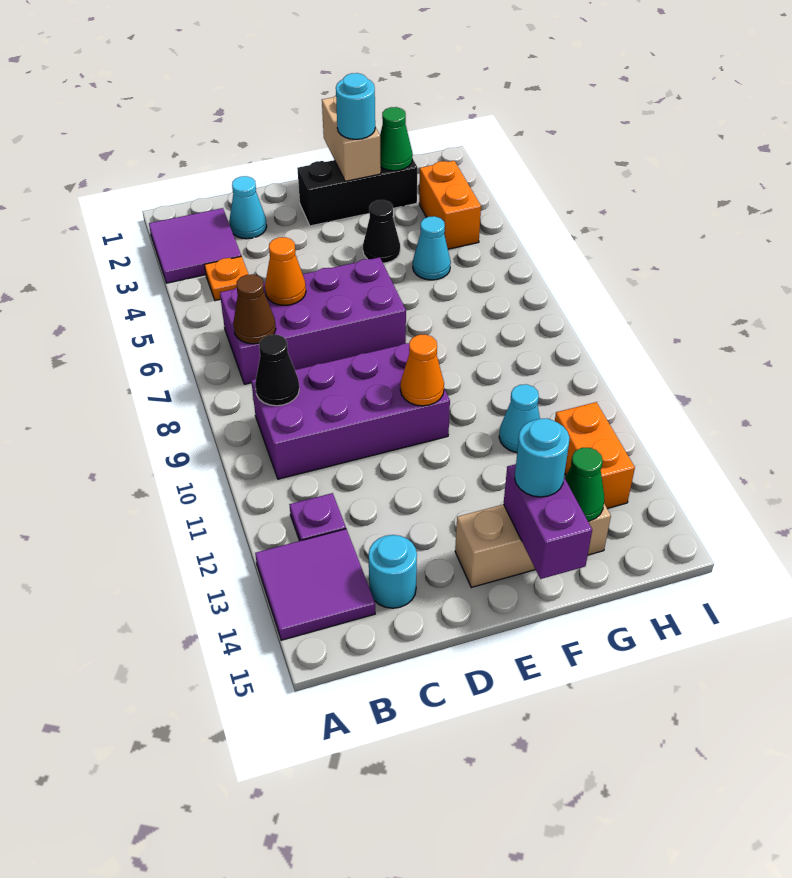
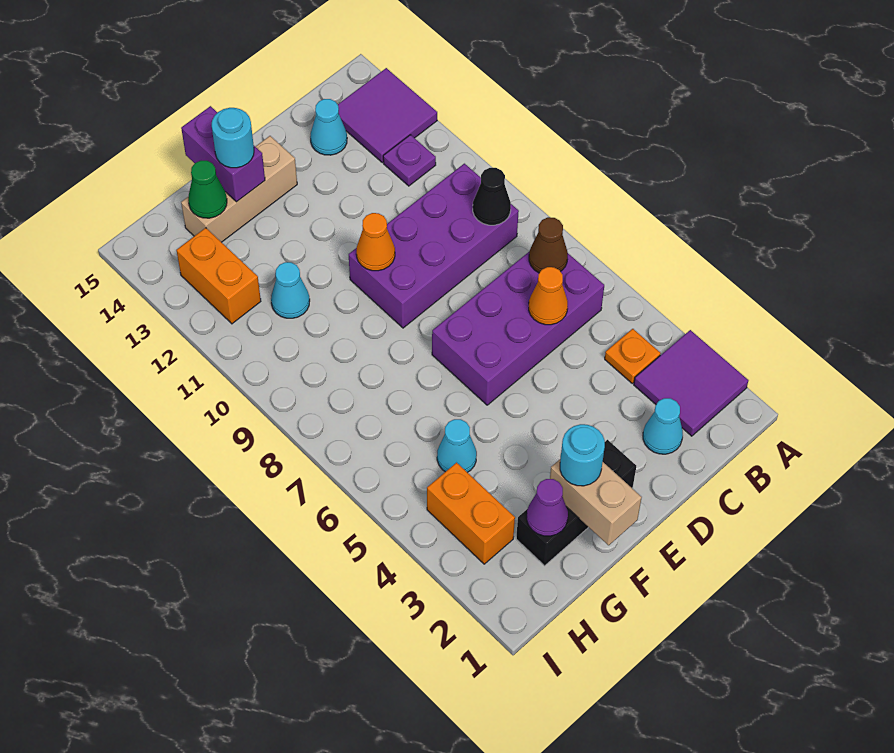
cyan round brick C14 level 1 -> cyan cone C14 level 1
black cone F4 level 1 -> none
green cone G2 level 2 -> purple cone G2 level 2

